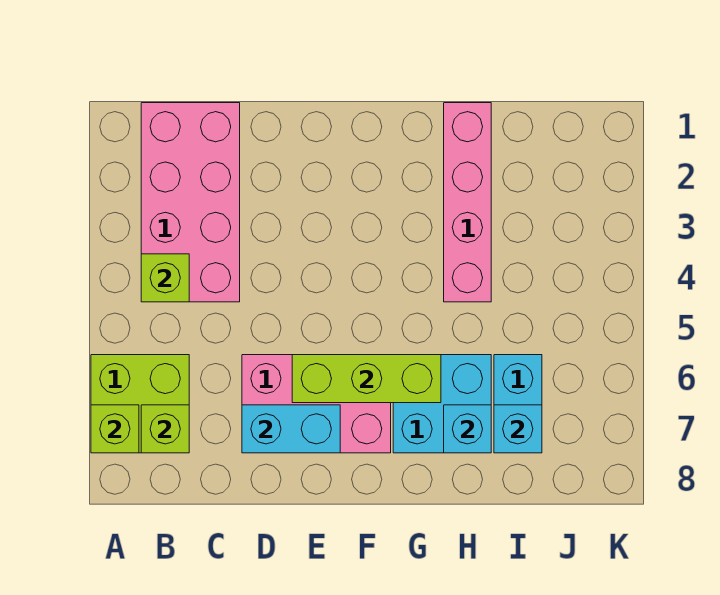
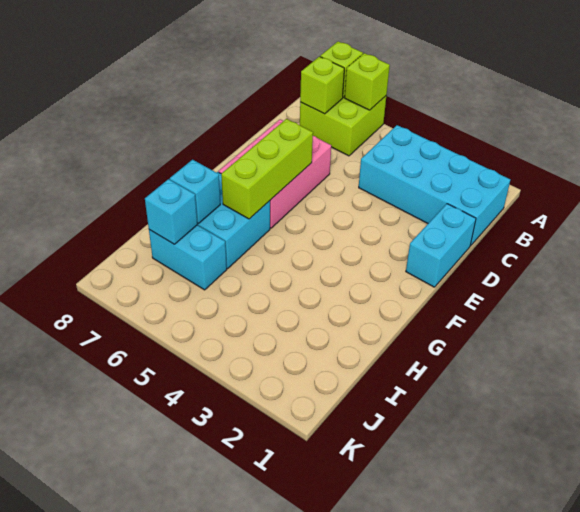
pink brick B1:C4 level 1 -> cyan brick B1:C4 level 1
lime brick B4 level 2 -> lime brick A6 level 2
cyan brick D7:E7 level 2 -> cyan brick D1:E1 level 1
pink brick H1:H4 level 1 -> none

